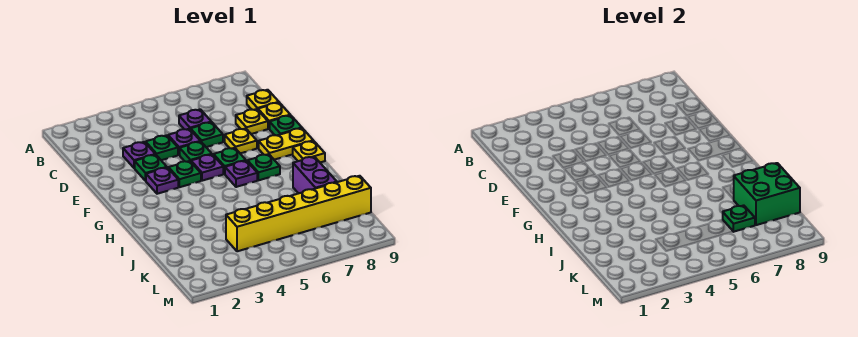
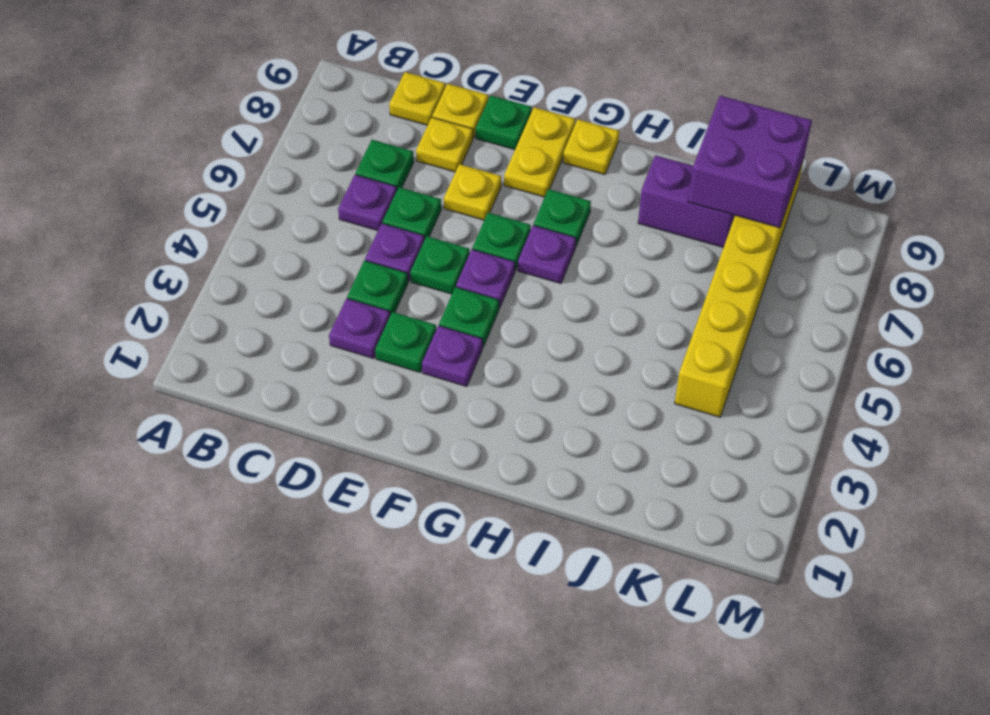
green brick J8:K9 level 2 -> purple brick J8:K9 level 2
green plate K7 level 2 -> green plate C7 level 1

